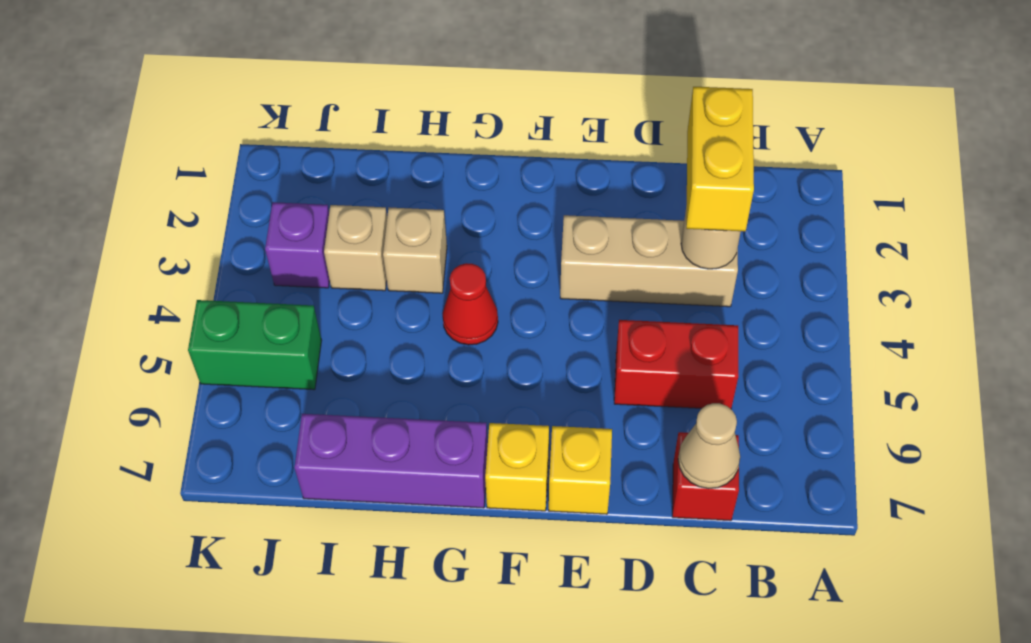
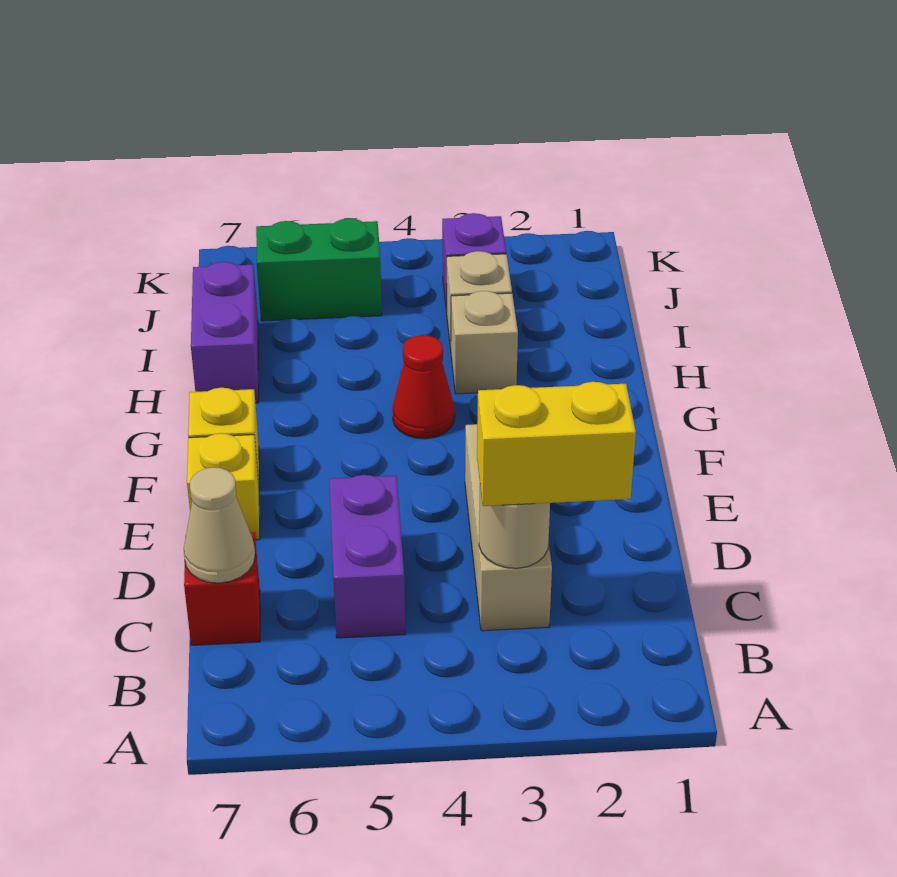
red brick C5:D5 level 1 -> purple brick C5:D5 level 1
purple brick G7:I7 level 1 -> purple brick H7:I7 level 1
green brick J5:K5 level 1 -> green brick J5:J6 level 1

